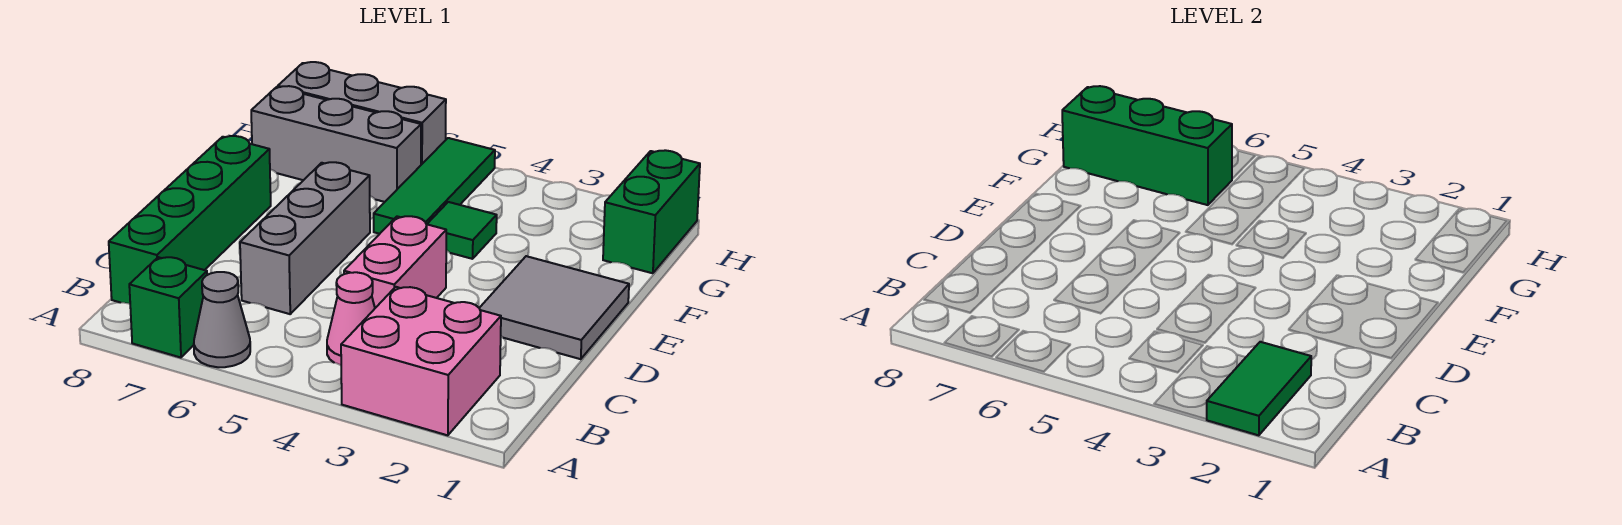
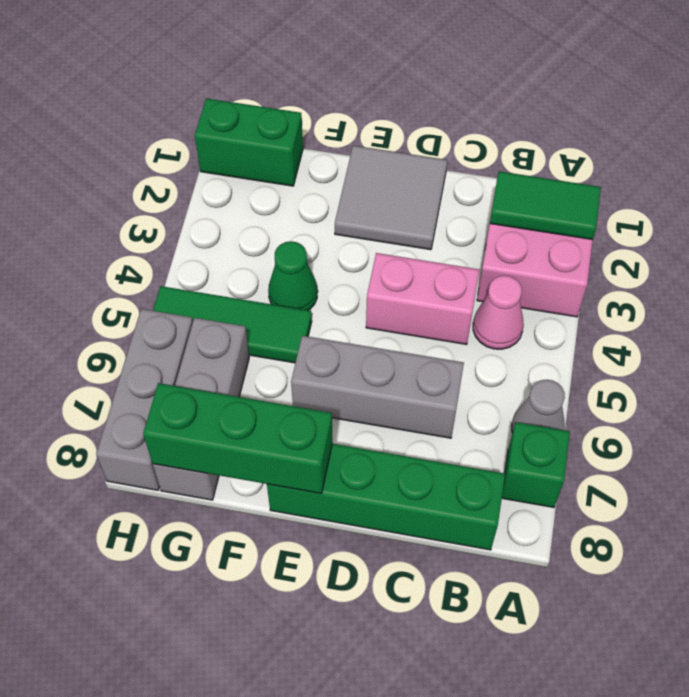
green tile F4 level 1 -> green cone F4 level 1
green brick G6:G8 level 2 -> green brick E8:G8 level 2

